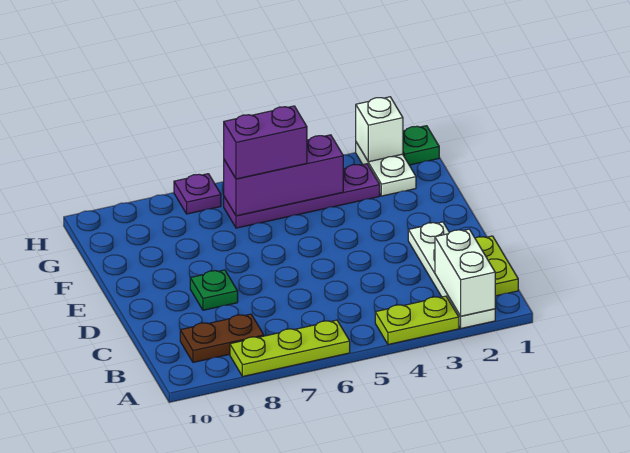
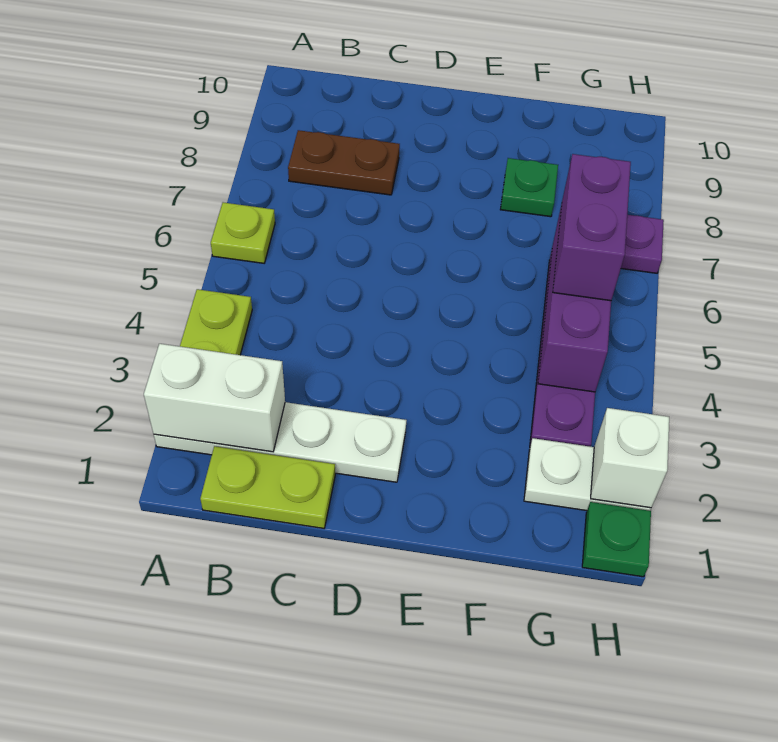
lime plate A6:A8 level 1 -> lime plate A6 level 1
brown plate B8:B9 level 1 -> brown plate B8:C8 level 1
green plate D8 level 1 -> green plate F8 level 1

